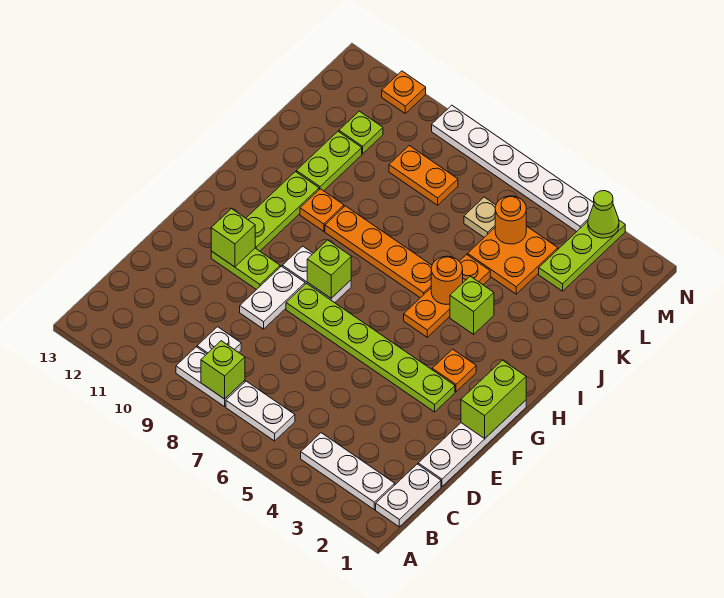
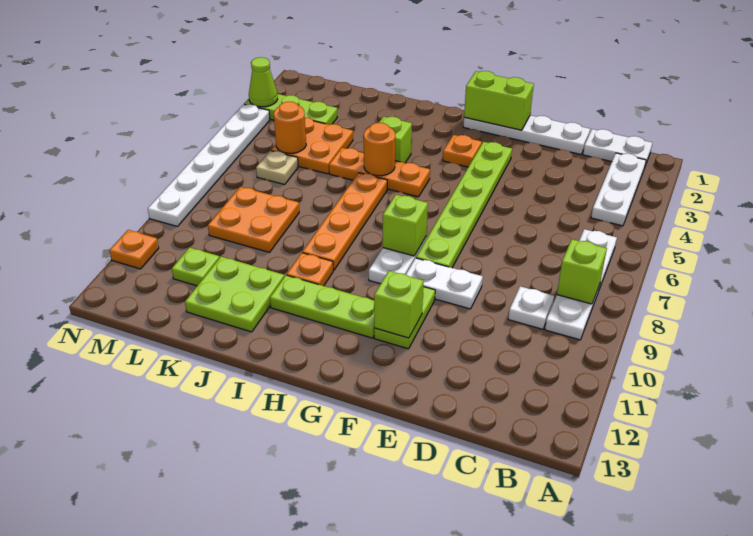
lime plate J11:K11 level 1 -> lime plate J11:K12 level 1
orange plate L8:L9 level 1 -> orange plate K8:L9 level 1

